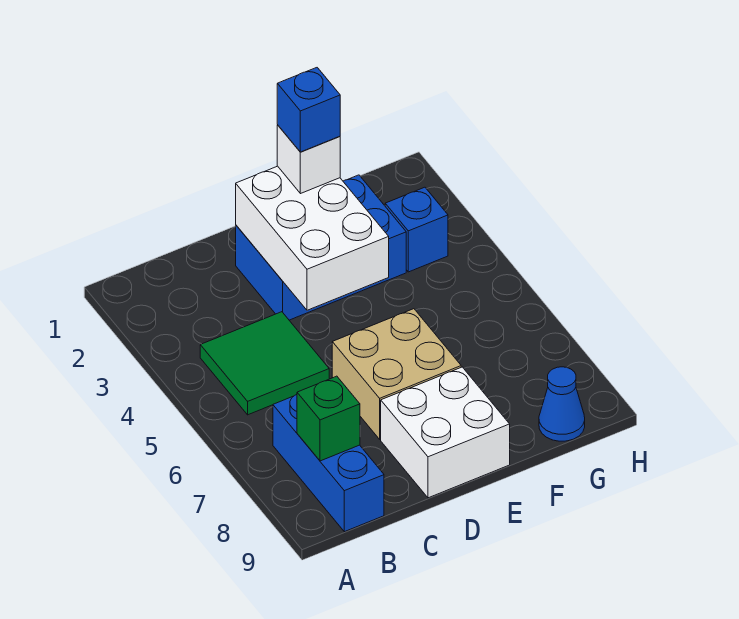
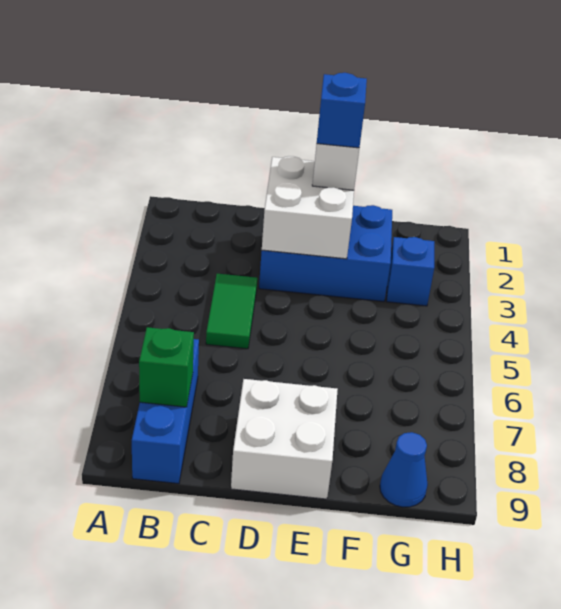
green tile B4:C5 level 1 -> green tile C4:C5 level 1
white brick D2:E4 level 2 -> white brick D2:E3 level 2
tan brick D6:E7 level 1 -> none

